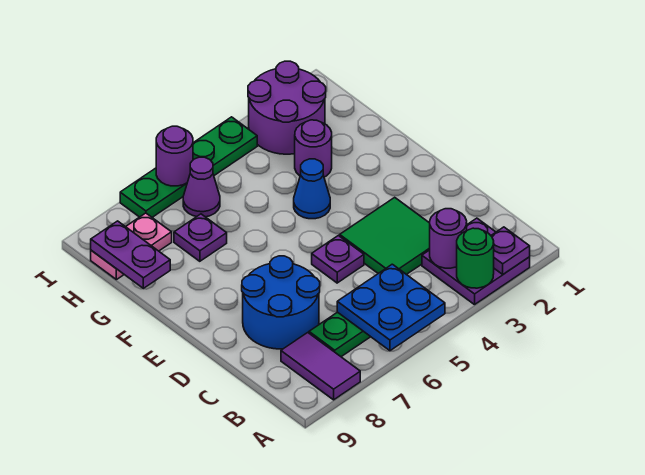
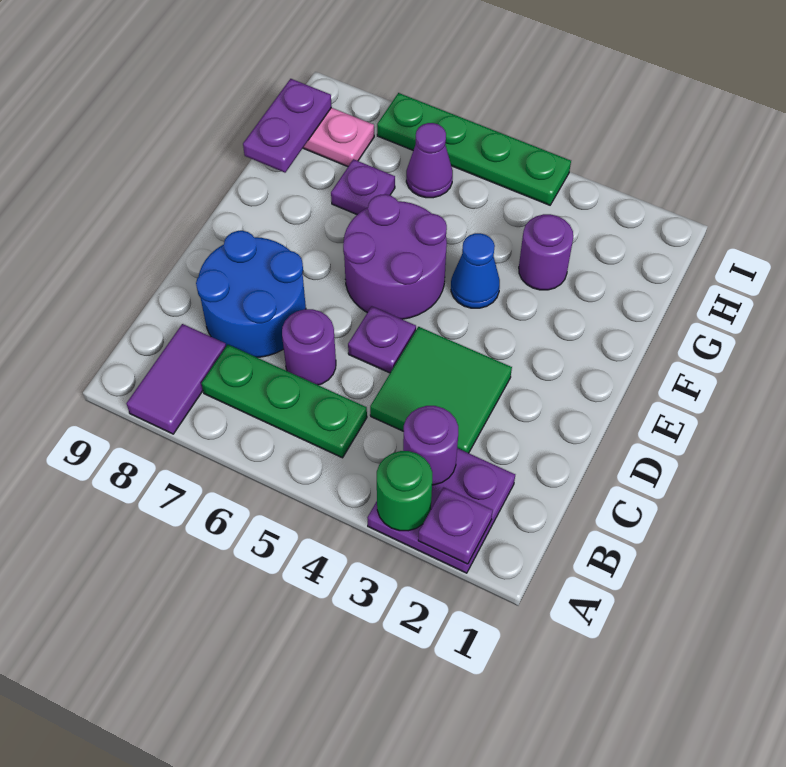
blue plate A5:B6 level 2 -> none
purple round brick H2:I3 level 1 -> purple round brick E5:F6 level 1
purple round brick I6 level 2 -> purple round brick C6 level 1

